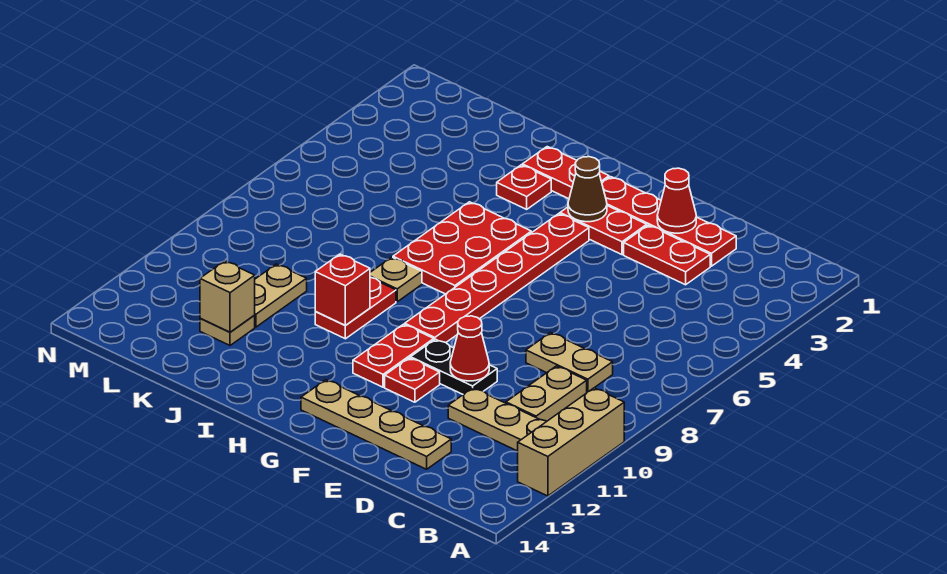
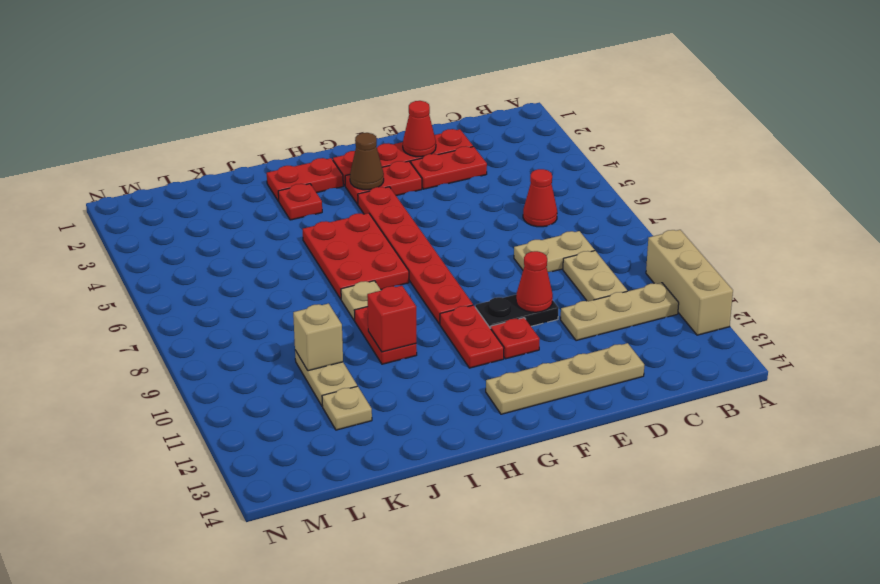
none -> red cone C6 level 1
tan brick K12 level 2 -> tan brick K10 level 2

